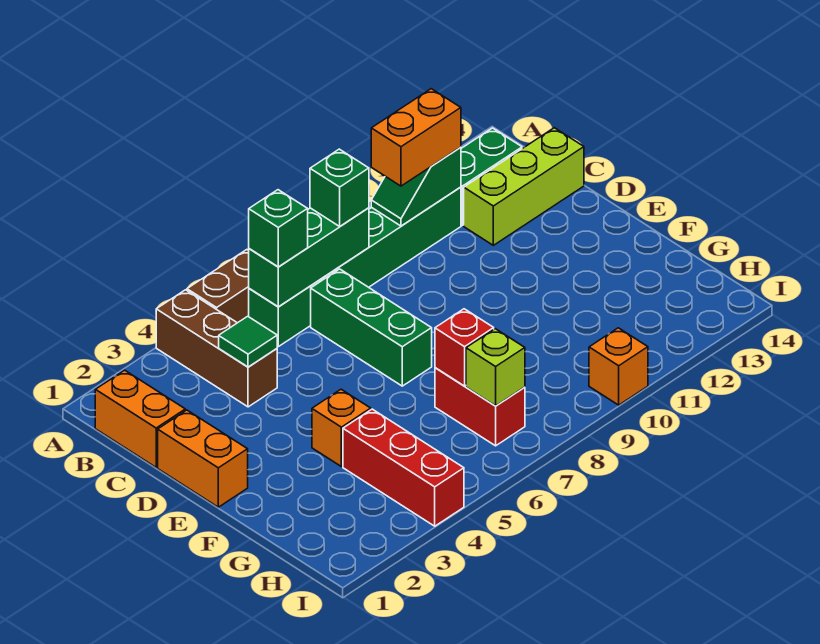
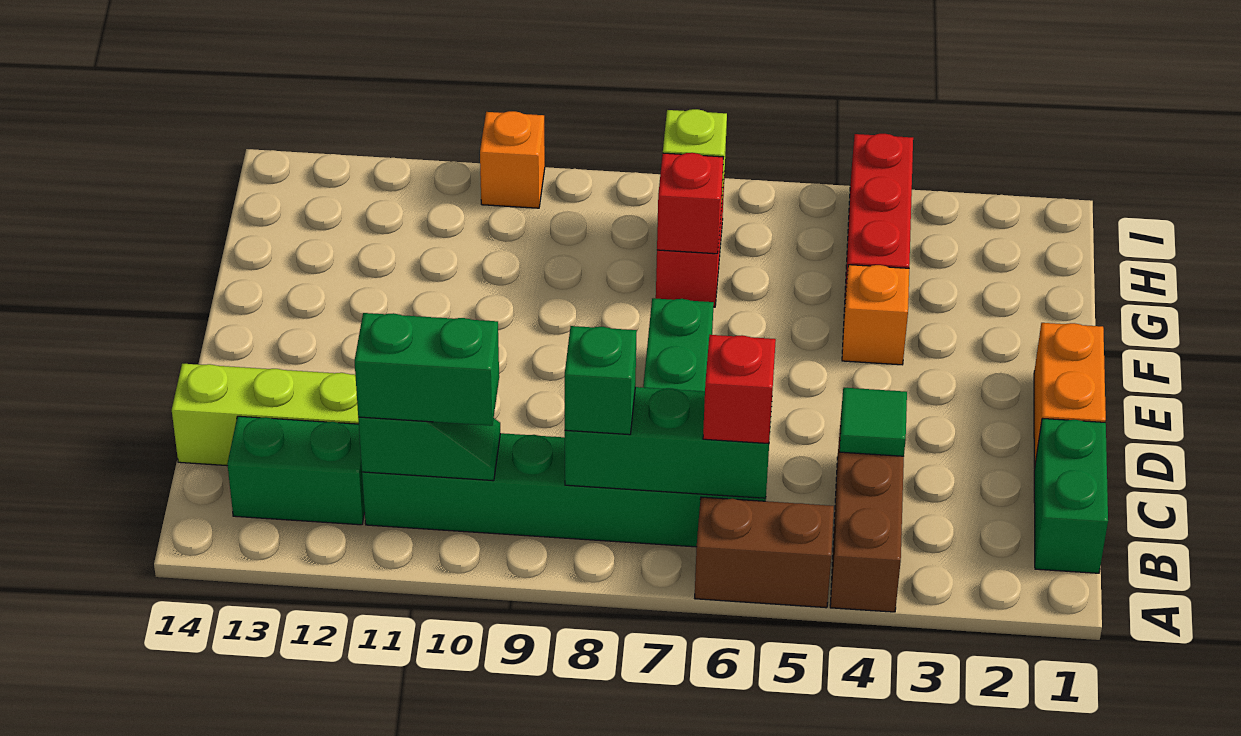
orange brick B1:C1 level 1 -> green brick B1:C1 level 1
green brick B6 level 3 -> red brick B6 level 3
orange brick B10:B11 level 3 -> green brick B10:B11 level 3

